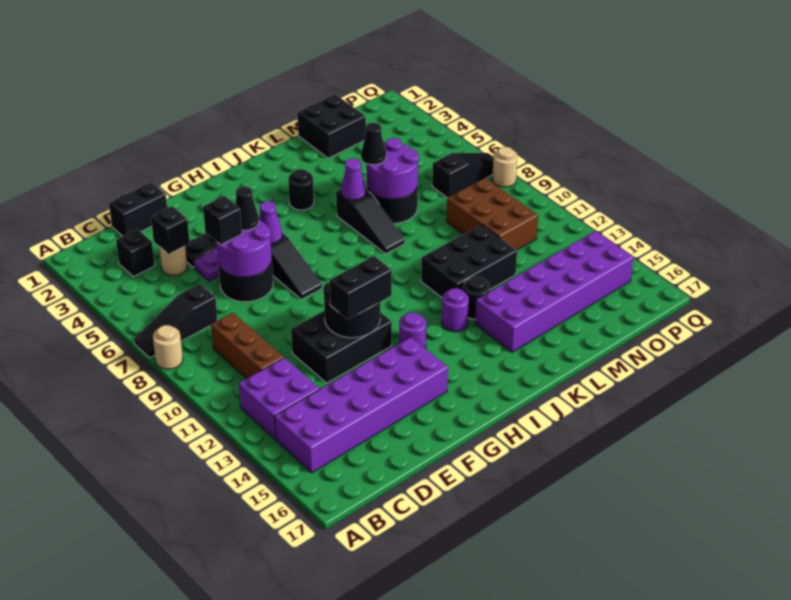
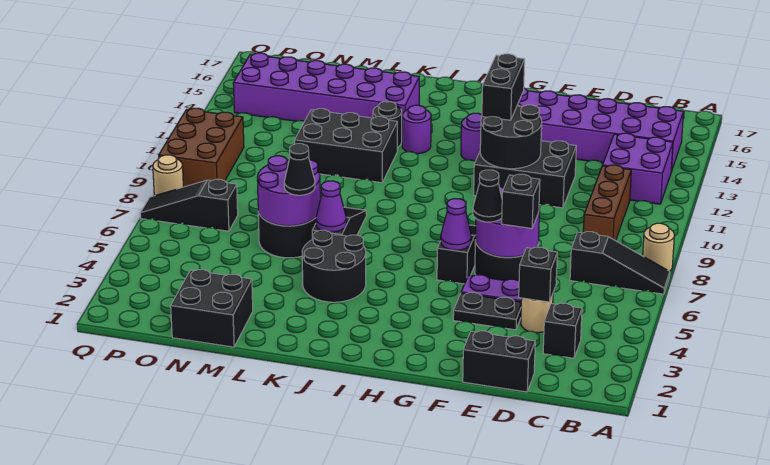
black brick F12:G12 level 3 -> black brick G12:G13 level 3
black round brick J4 level 1 -> black round brick J4:K5 level 1
brown brick N9:O11 level 1 -> brown brick P9:Q11 level 1

